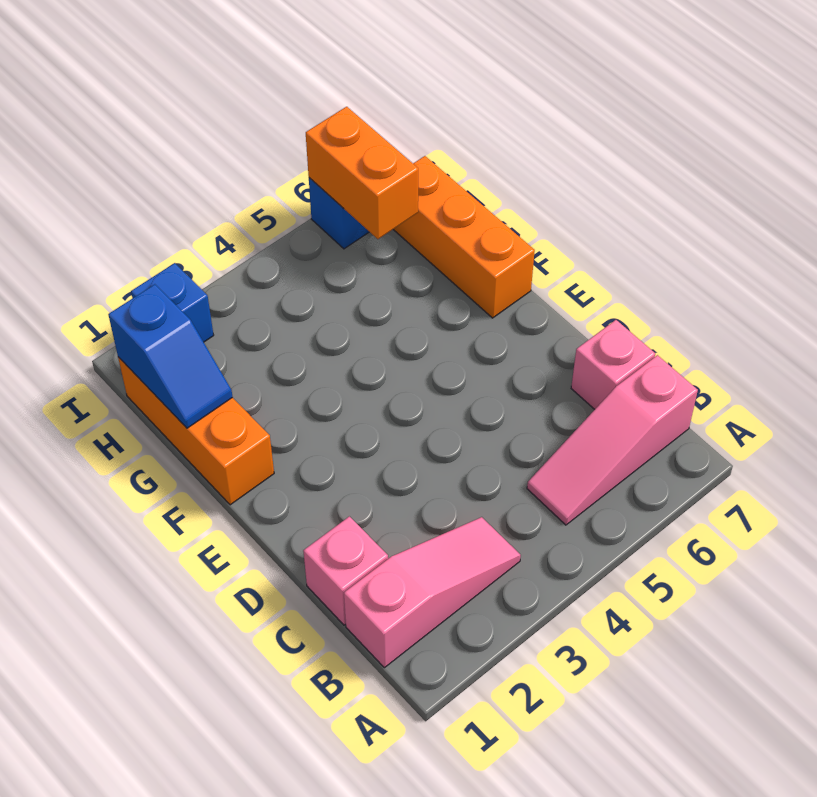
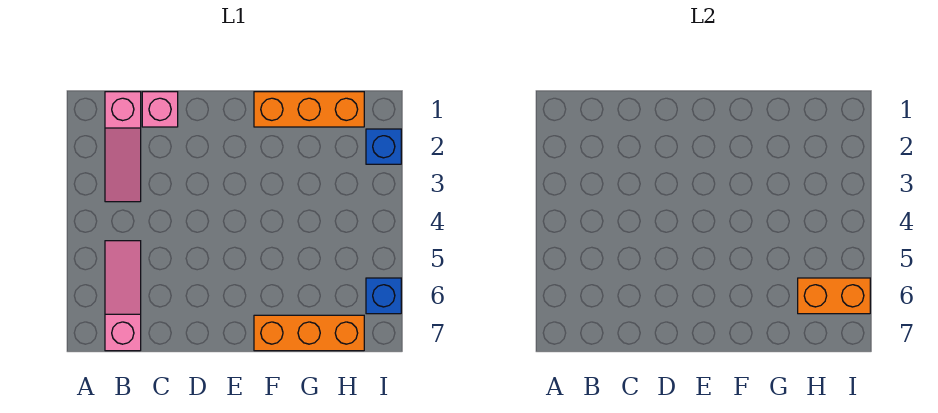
pink brick C7 level 1 -> none
blue slope G1:H1 level 2 top H -> none

